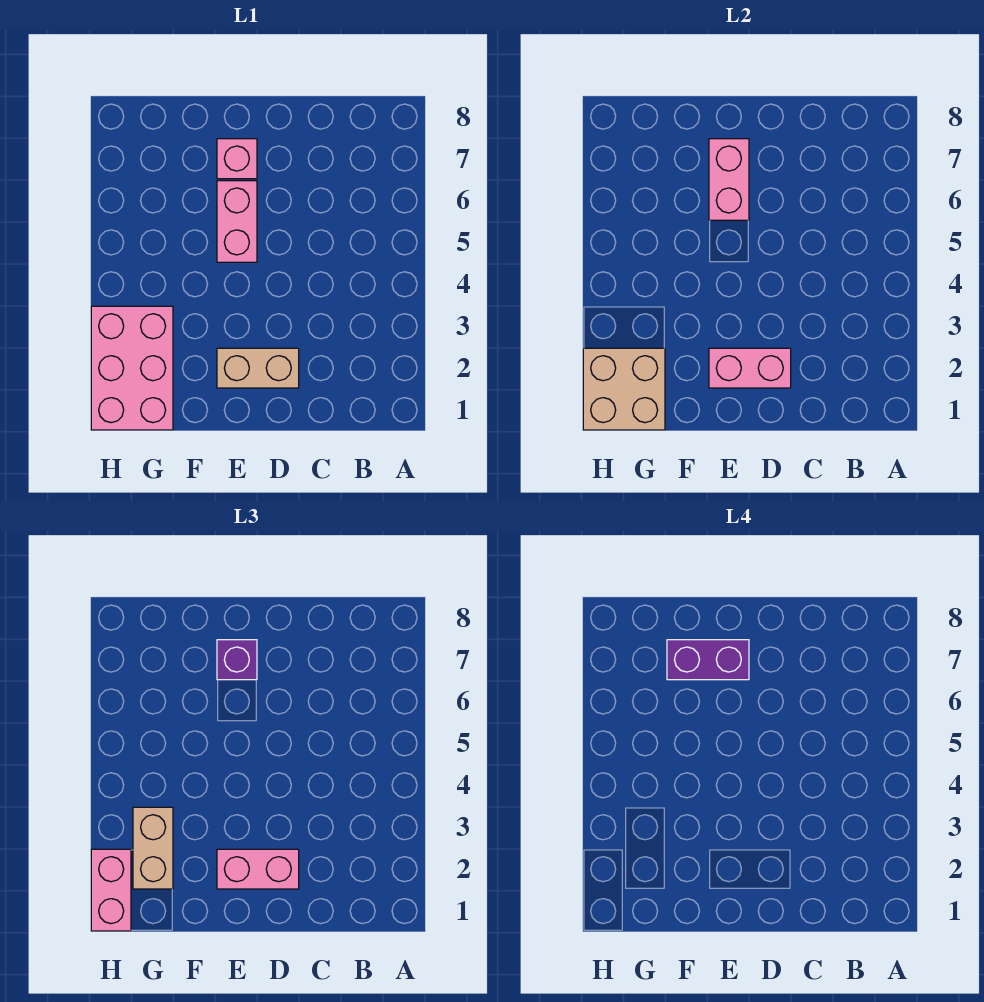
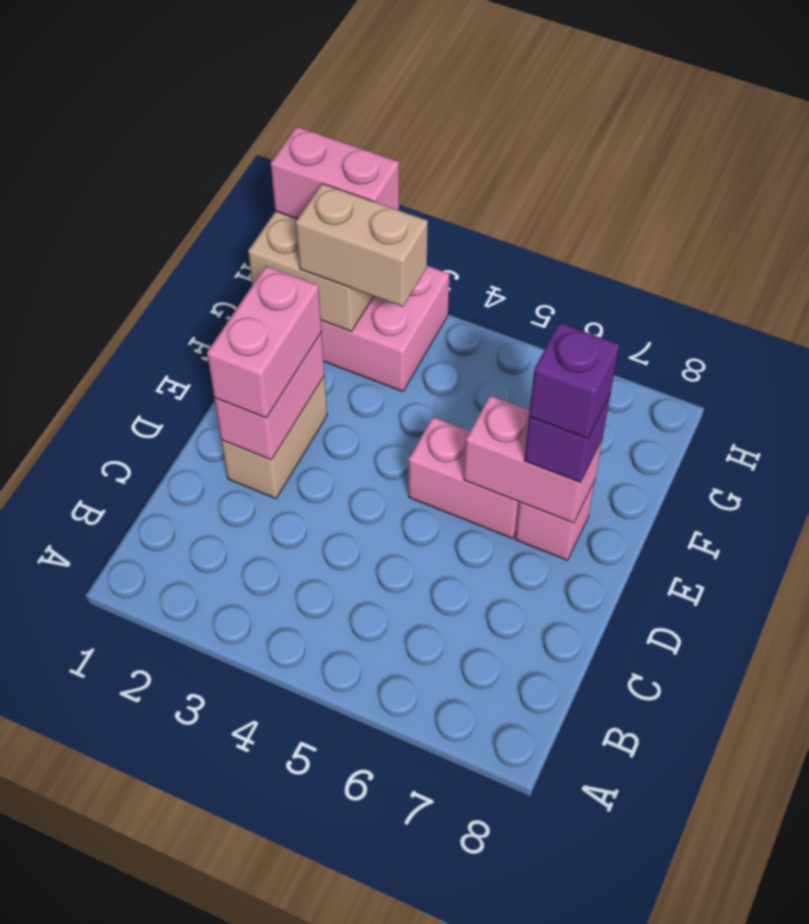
purple brick E7:F7 level 4 -> purple brick E7 level 4

